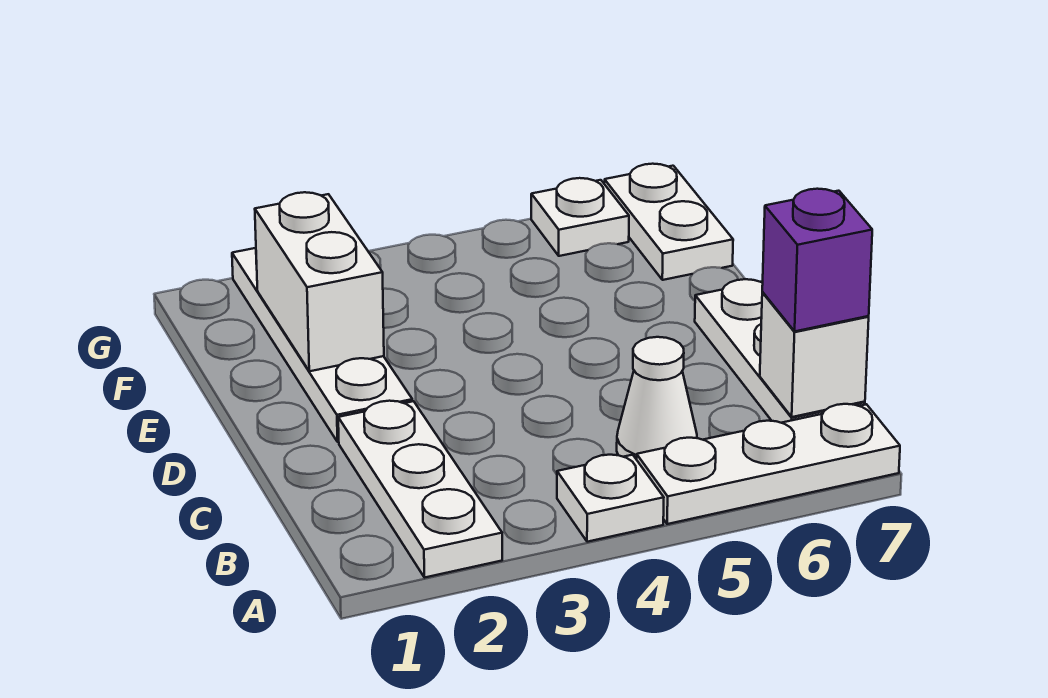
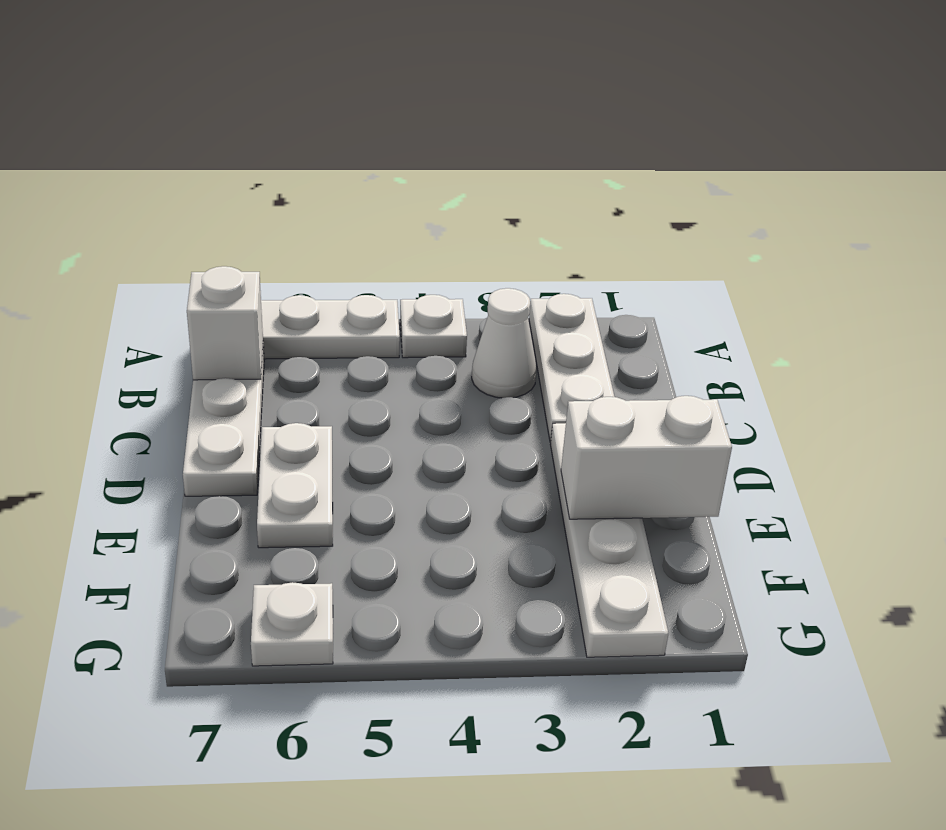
white cone B5 level 1 -> white cone B3 level 1
purple brick B7 level 3 -> none
white brick E2:F2 level 2 -> white brick E1:E2 level 2
white plate F7:G7 level 1 -> white plate D6:E6 level 1

